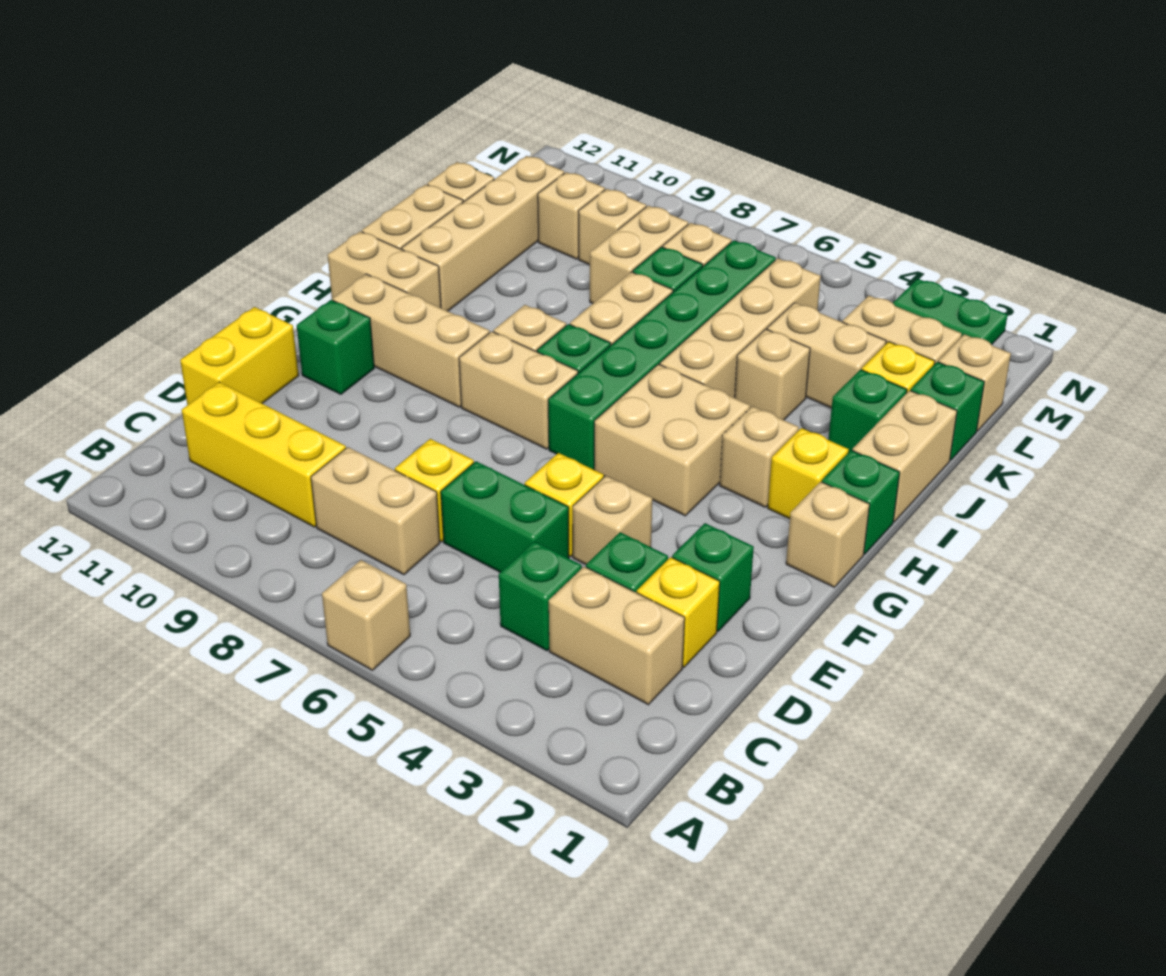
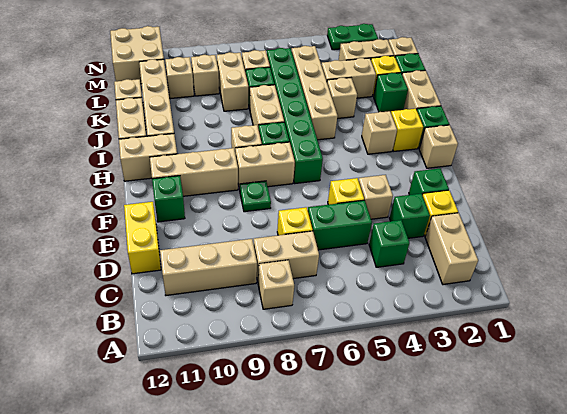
tan brick A6 level 1 -> tan brick B8 level 1
tan brick C2:C3 level 1 -> tan brick B2:C2 level 1
yellow brick C9:C11 level 1 -> tan brick C9:C11 level 1
none -> green plate F8 level 1
tan brick G4:H5 level 1 -> tan brick M11:N12 level 1

